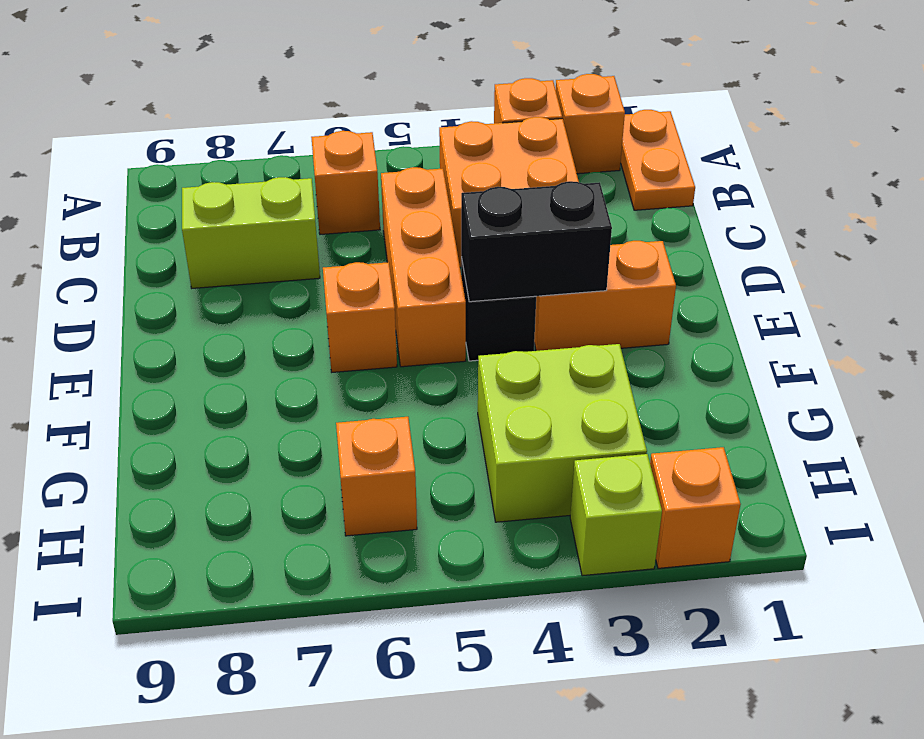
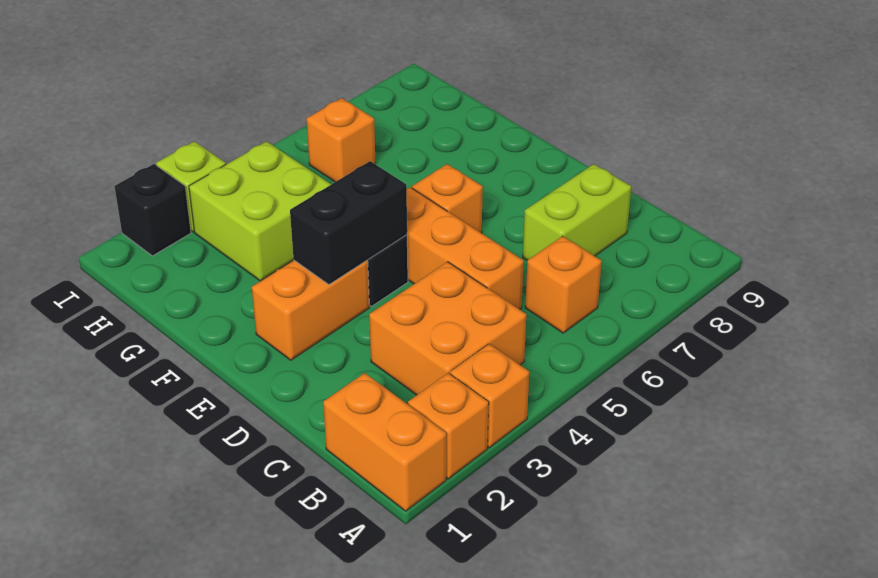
orange plate A1:B1 level 1 -> orange brick A1:B1 level 1
orange brick I2 level 1 -> black brick I2 level 1

